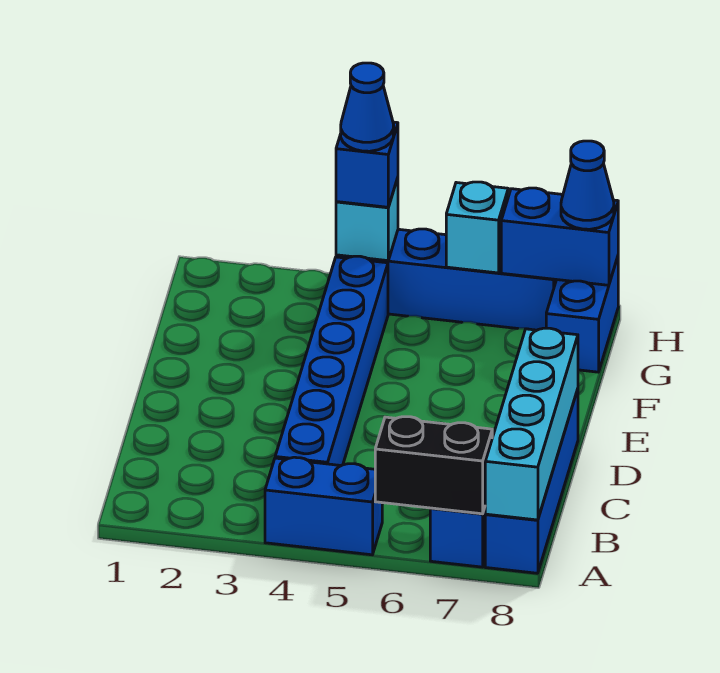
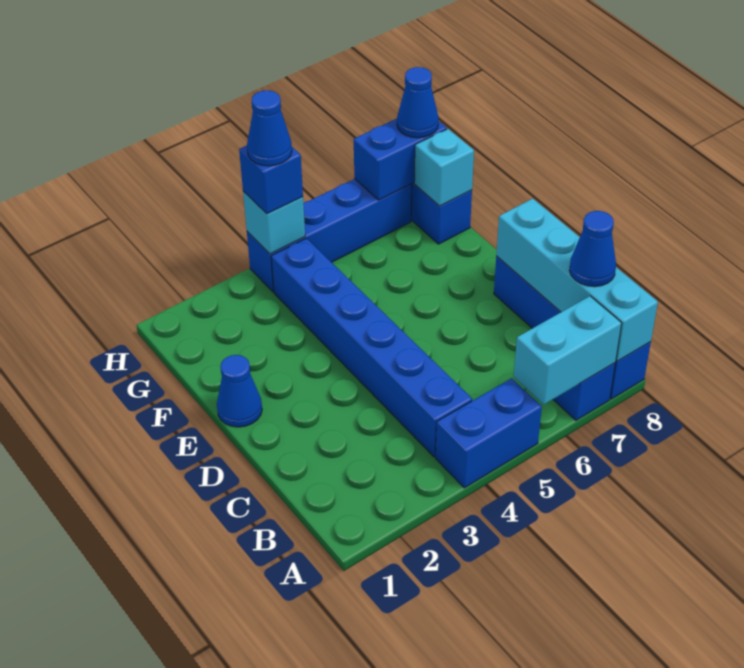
black brick A6:A7 level 2 -> cyan brick A6:A7 level 2
none -> blue cone B8 level 3
none -> blue cone E1 level 1
cyan brick H6 level 2 -> cyan brick G8 level 2

